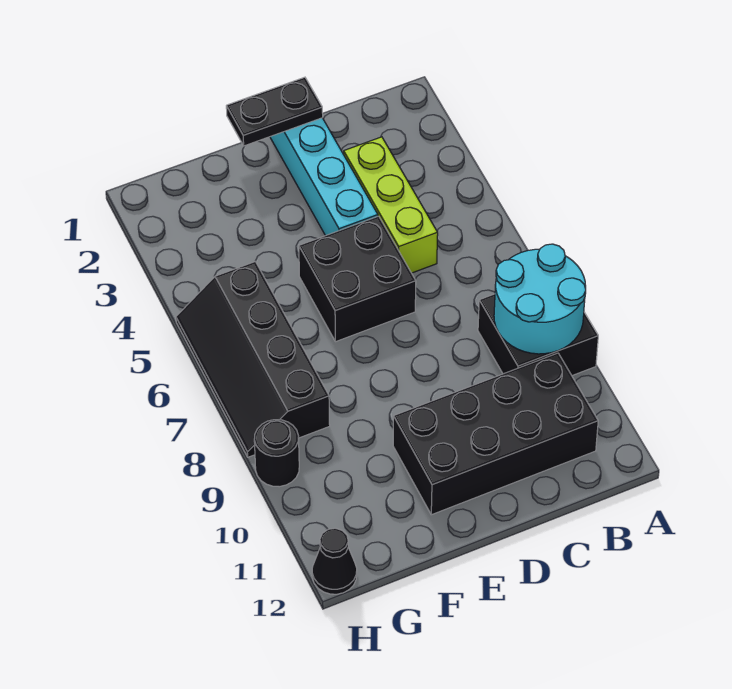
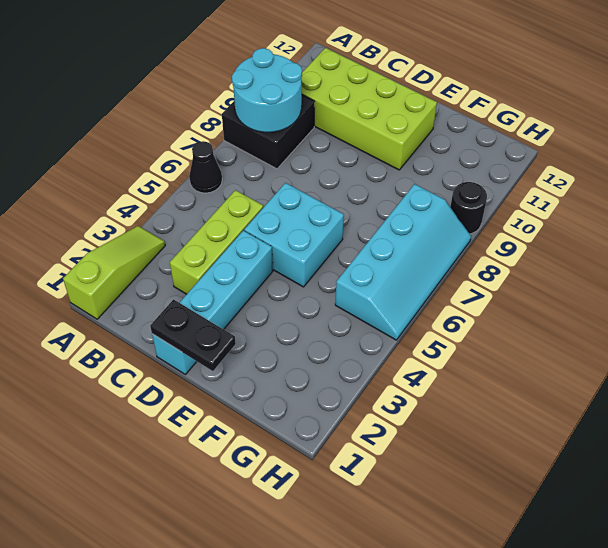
none -> lime slope A1:A3 level 1 top 1
black brick B10:E11 level 1 -> lime brick B10:E11 level 1
black brick D5:E6 level 1 -> cyan brick D5:E6 level 1
black slope G5:H8 level 1 top G -> cyan slope G5:H8 level 1 top G
black cone H12 level 1 -> black cone A6 level 1

